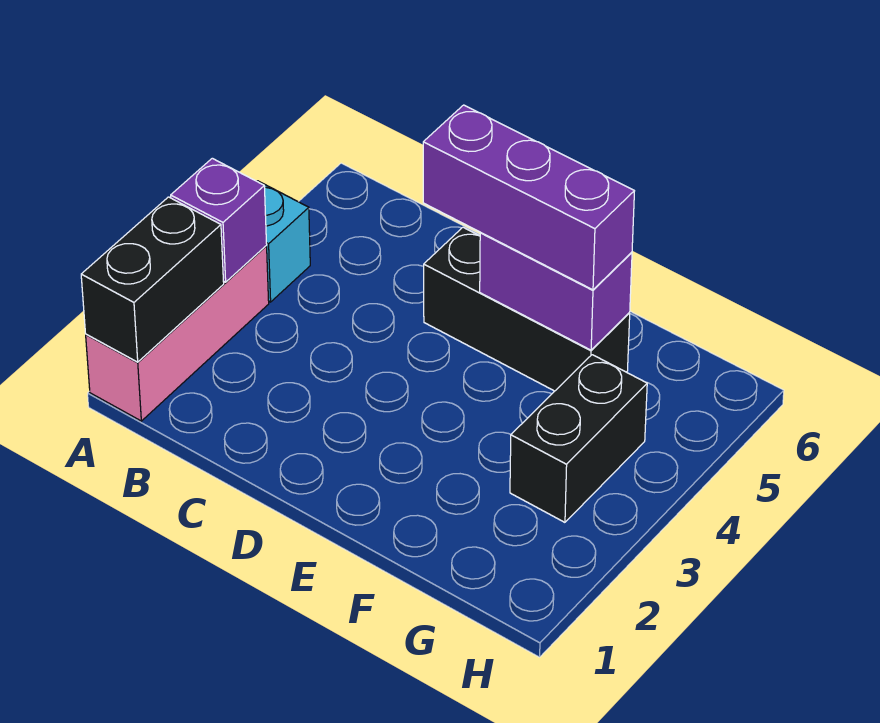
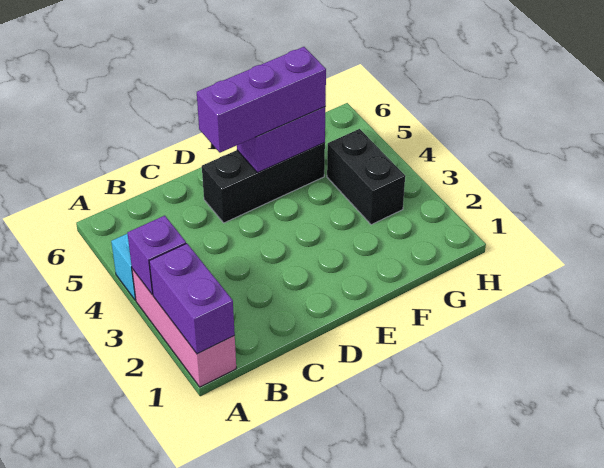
black brick A1:A2 level 2 -> purple brick A1:A2 level 2

